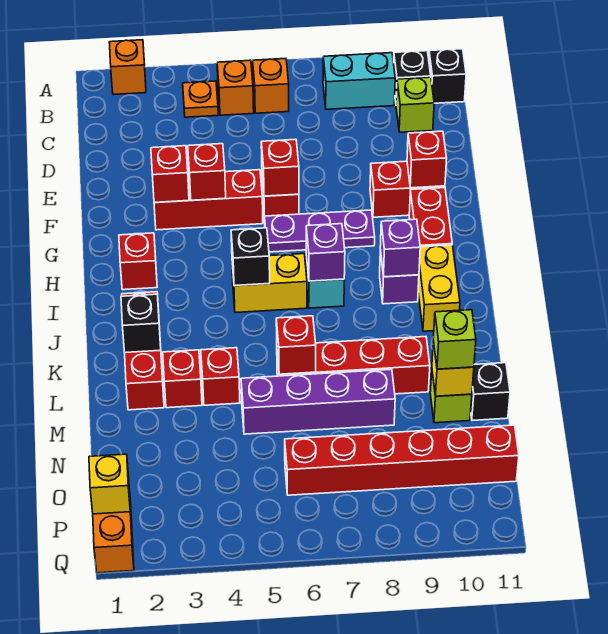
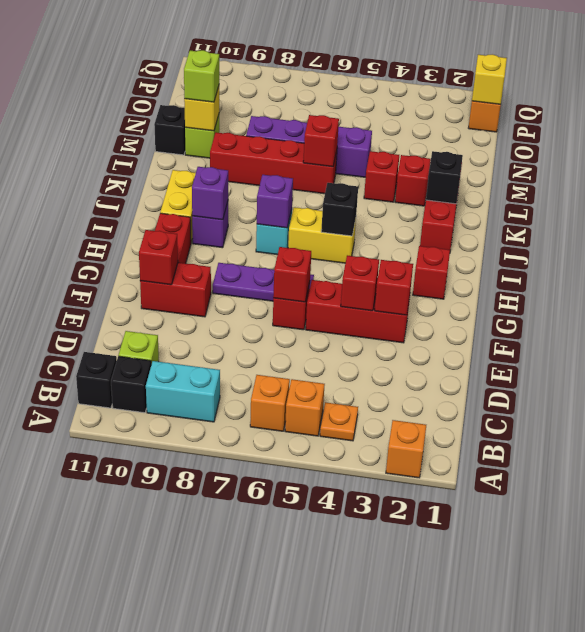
red brick O6:O11 level 1 -> none

